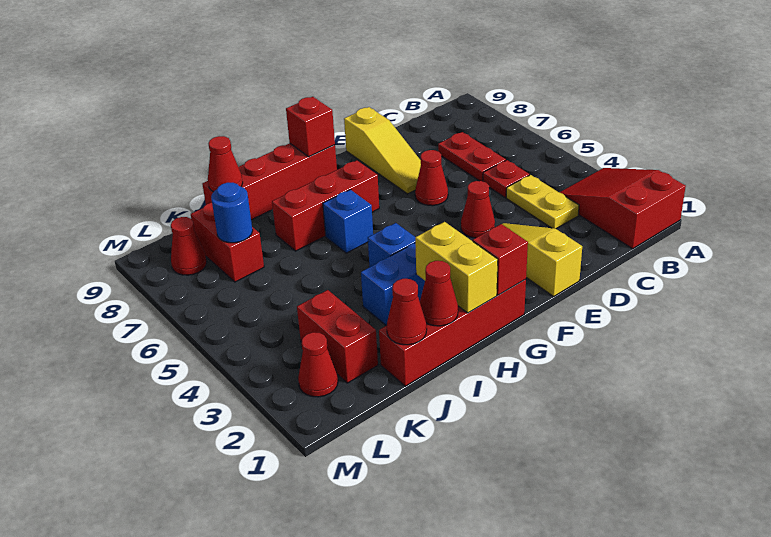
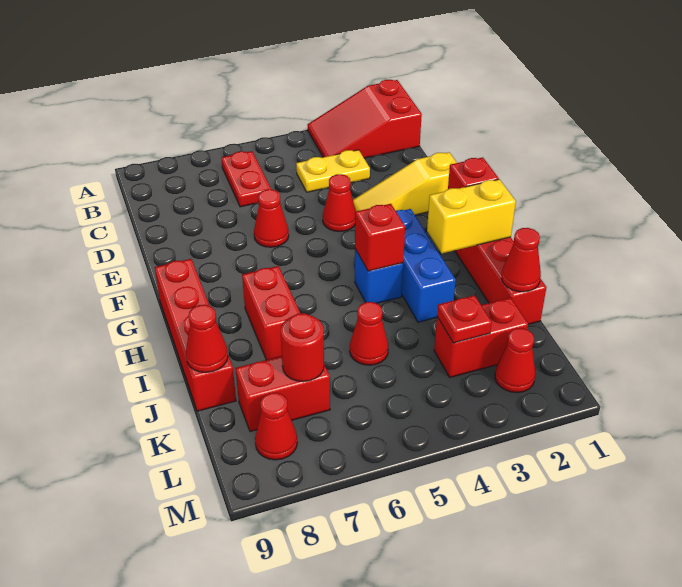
red plate C5 level 1 -> red plate K3 level 2
red plate C6:C7 level 1 -> red plate B6:C6 level 1
yellow slope E7:E9 level 1 top 9 -> none
red brick G7:I7 level 1 -> red brick H7:I7 level 1
red brick G9 level 2 -> red brick H4 level 2
blue brick H6 level 1 -> none
red cone I1 level 2 -> red cone J5 level 1
blue round brick K7 level 2 -> red round brick K7 level 2

